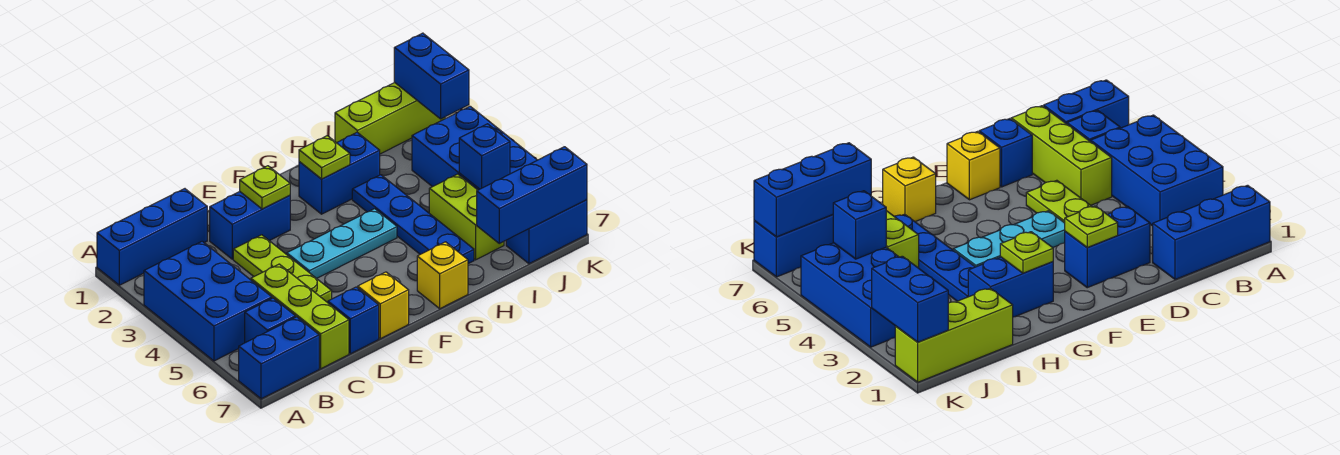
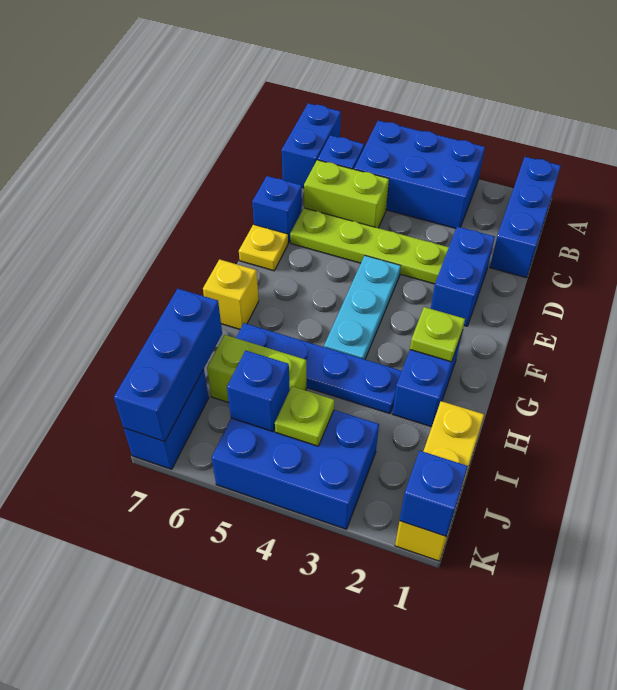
lime brick C5:C7 level 1 -> lime brick C5:C6 level 1
lime plate D3:D5 level 1 -> lime plate D3:D6 level 1
lime plate E2 level 2 -> lime plate J4 level 2
yellow brick E7 level 1 -> yellow plate E7 level 1
lime brick I1:K1 level 1 -> yellow brick I1:K1 level 1
blue brick K1:K2 level 2 -> blue brick K1 level 2

